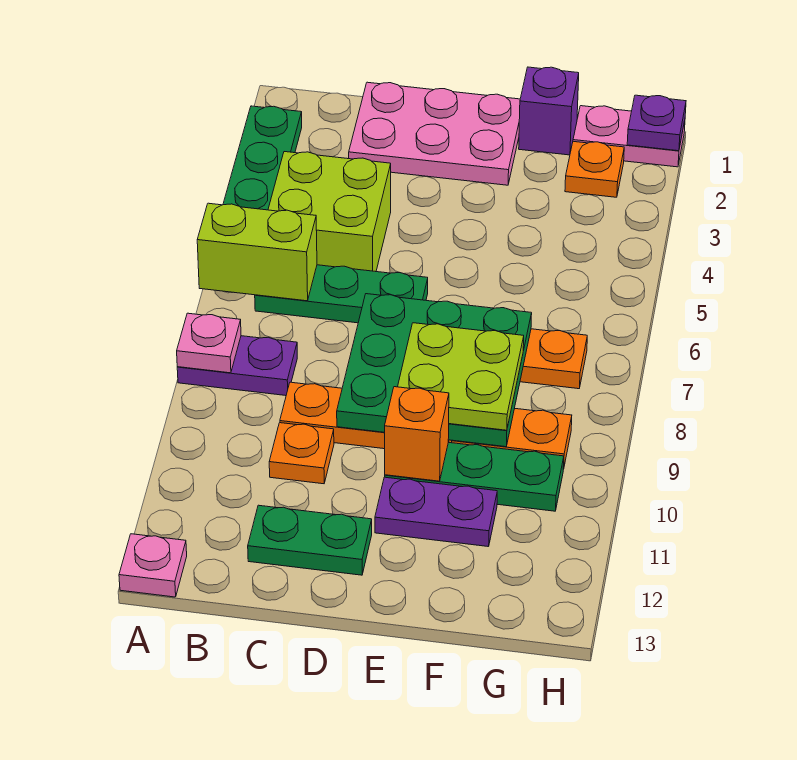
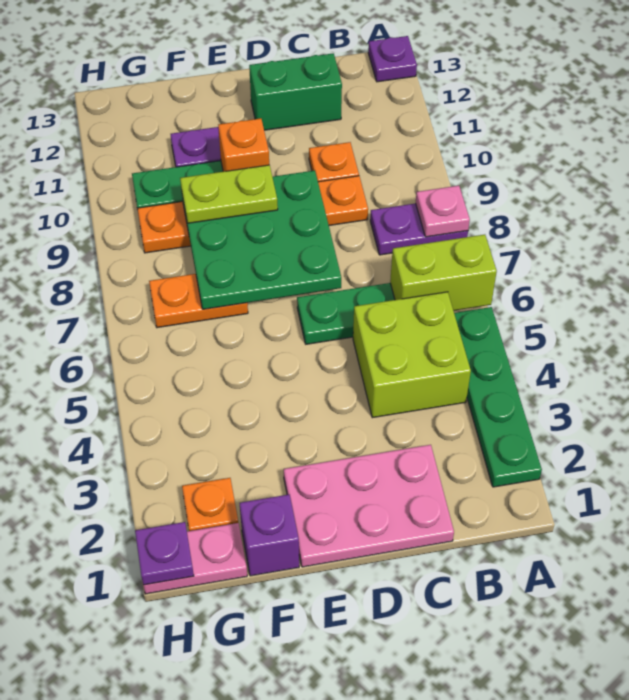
pink plate A13 level 1 -> purple plate A13 level 1
green plate C12:D12 level 1 -> green brick C12:D12 level 1
lime plate E8:F9 level 3 -> lime plate E9:F9 level 3

